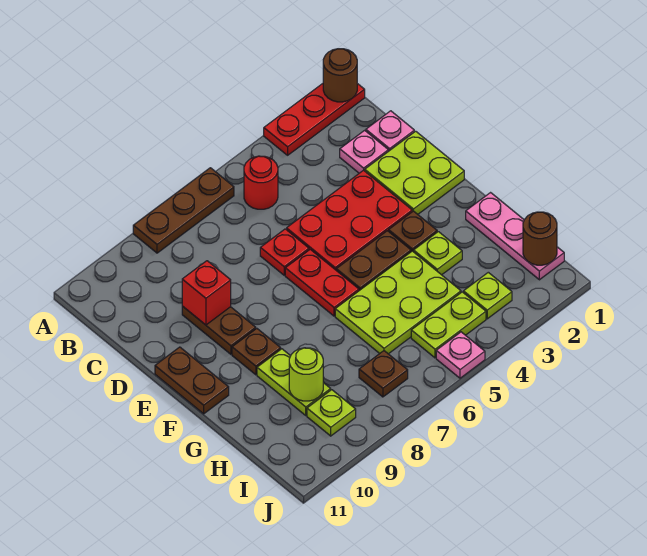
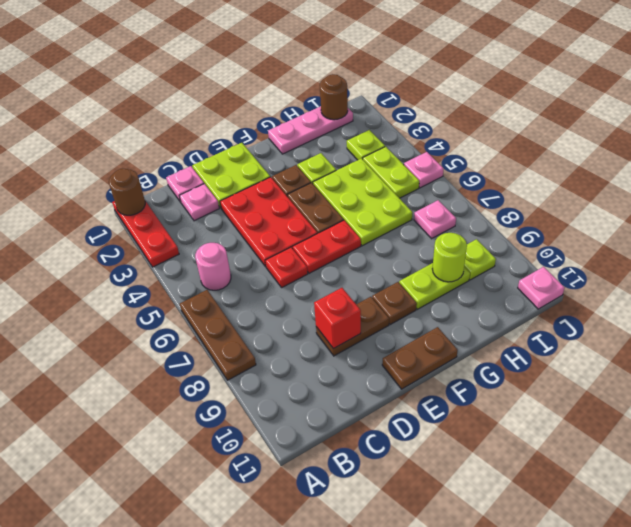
red round brick B5 level 1 -> pink round brick B5 level 1
brown plate I7 level 1 -> pink plate I7 level 1
none -> pink plate J11 level 1

